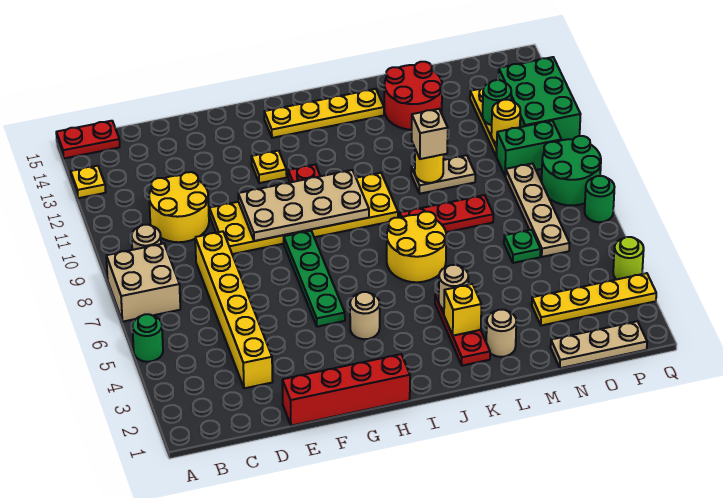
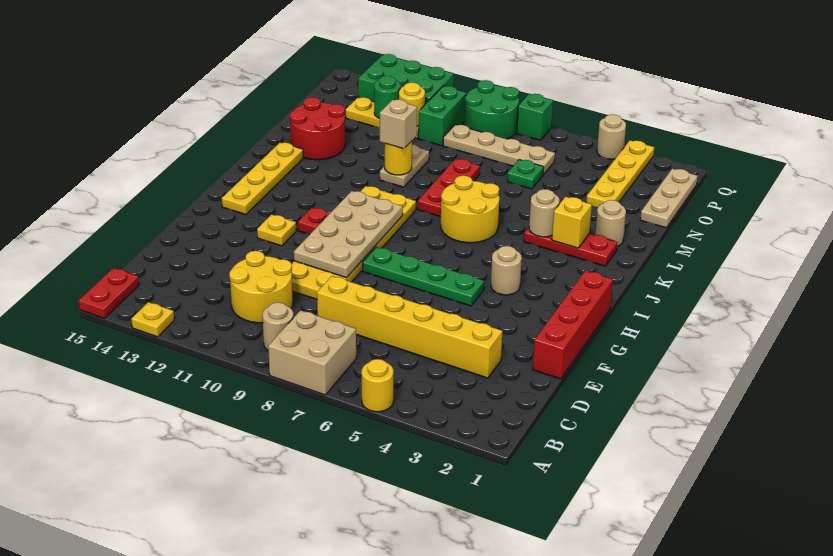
green round brick A5 level 1 -> yellow round brick A5 level 1
lime round brick Q4 level 1 -> tan round brick Q4 level 1
green round brick Q7 level 1 -> green brick Q7 level 1

